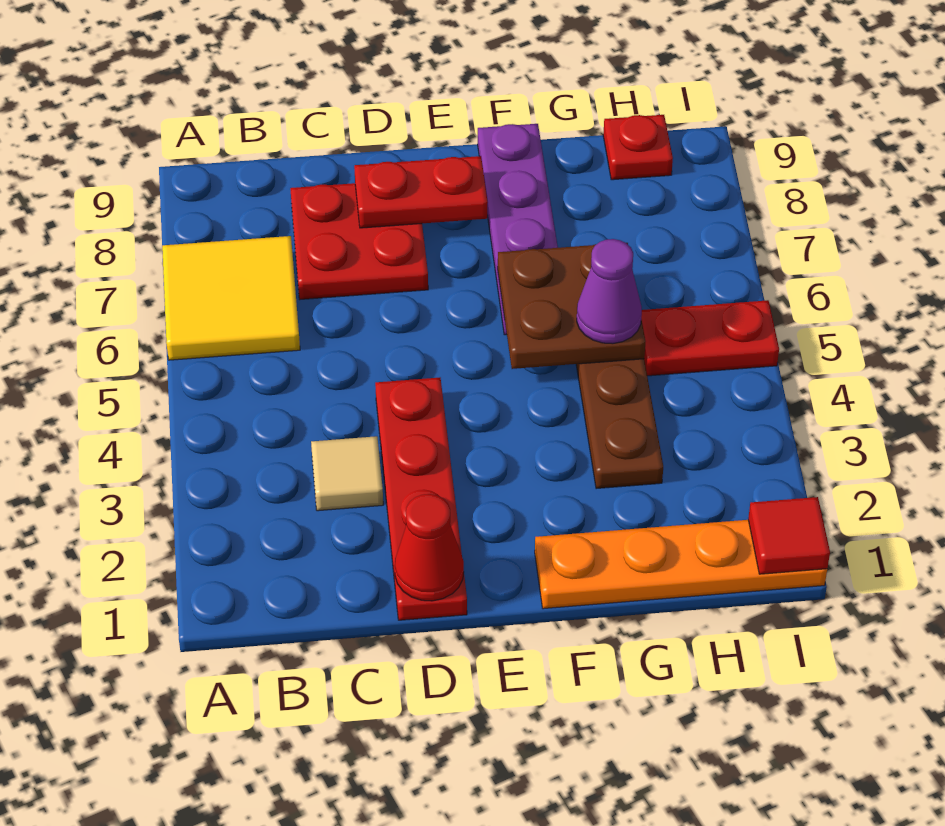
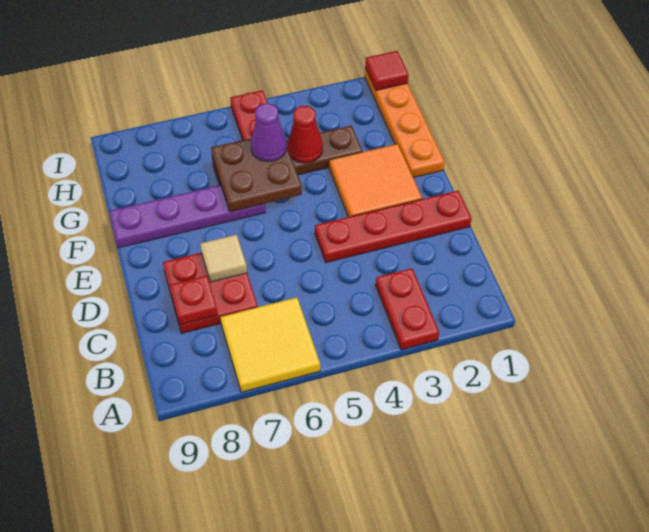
tan tile C3 level 1 -> tan tile D7 level 2
red cone D1 level 2 -> red cone G4 level 2
red plate D8:E8 level 2 -> red plate A3:B3 level 1
none -> orange tile E2:F3 level 1
red plate H9 level 1 -> red plate C8 level 2

